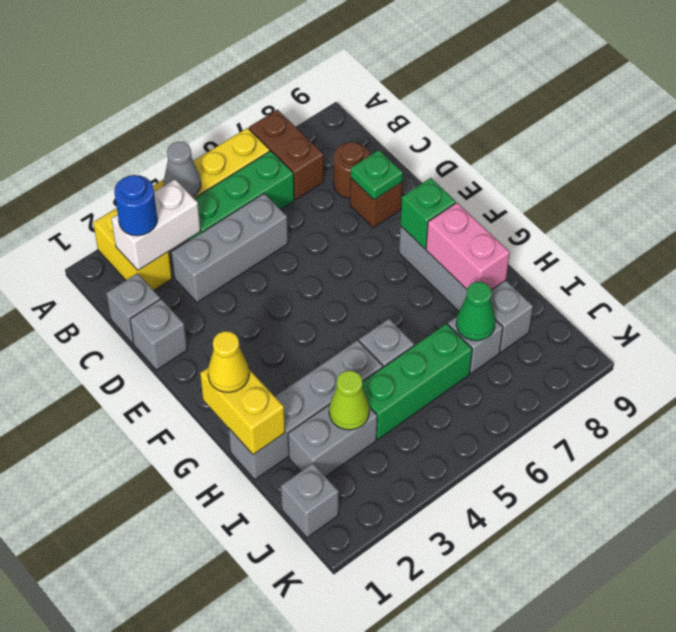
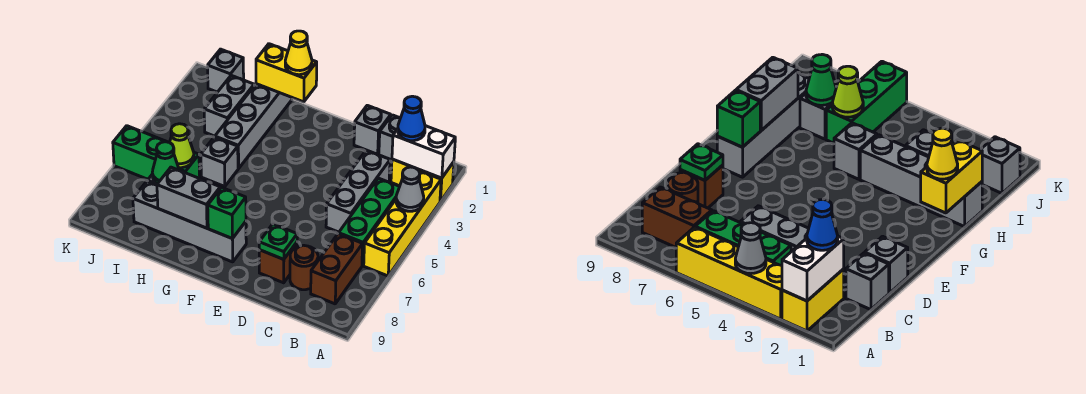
brown brick A7:B7 level 1 -> brown brick B7:B8 level 1
white brick B2:B3 level 2 -> white brick A2:B2 level 2
blue round brick B2 level 3 -> blue cone B2 level 3
pink brick G8:H8 level 2 -> grey brick G8:H8 level 2
lime cone I3 level 2 -> lime cone I6 level 2
green brick I4:I6 level 1 -> green brick I6:K6 level 1

